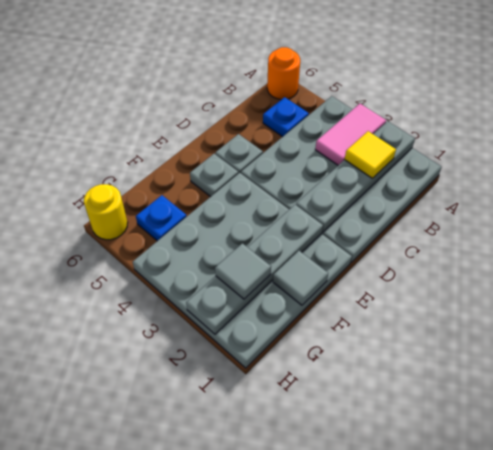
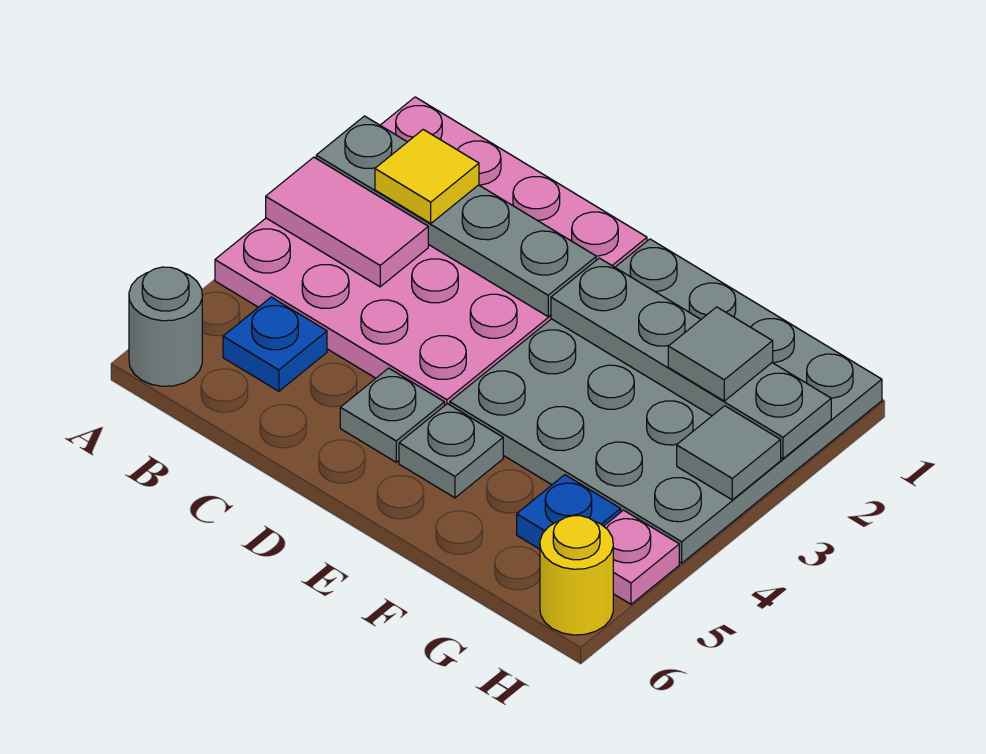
grey plate A1:D4 level 1 -> pink plate A1:D4 level 1
orange round brick A6 level 1 -> grey round brick A6 level 1
grey tile F1 level 2 -> grey tile H3 level 2
none -> pink plate H5 level 1

